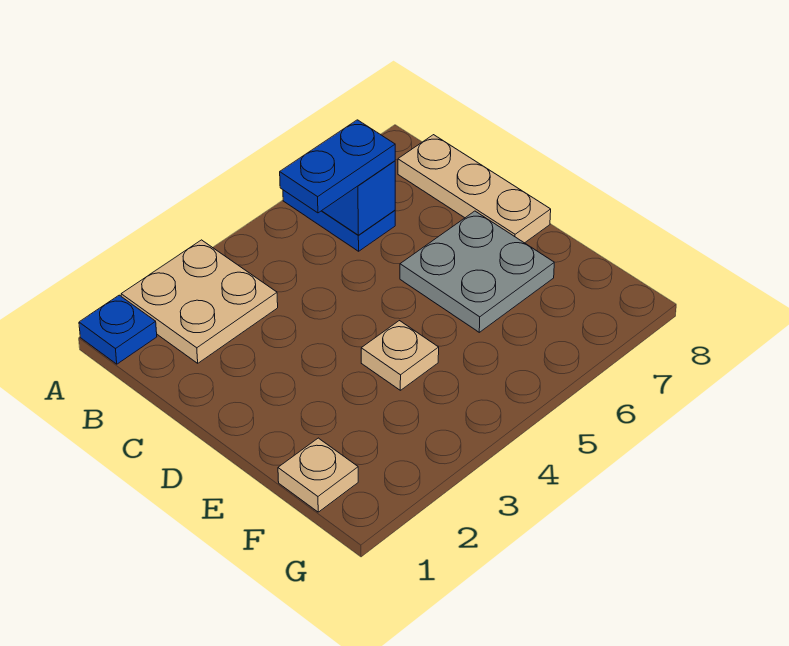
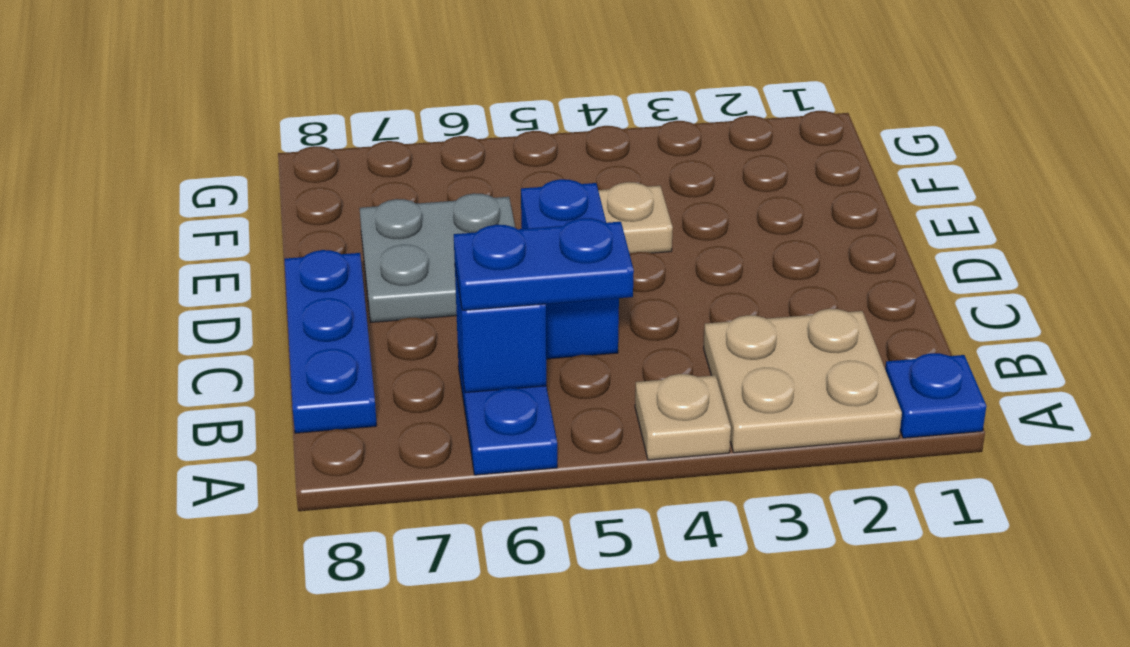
tan plate B8:D8 level 1 -> blue plate B8:D8 level 1
none -> blue brick C5:D5 level 1
tan plate F1 level 1 -> tan plate A4 level 1

